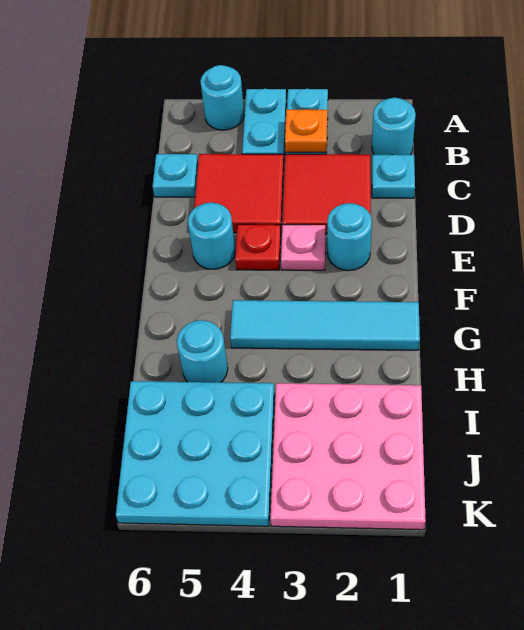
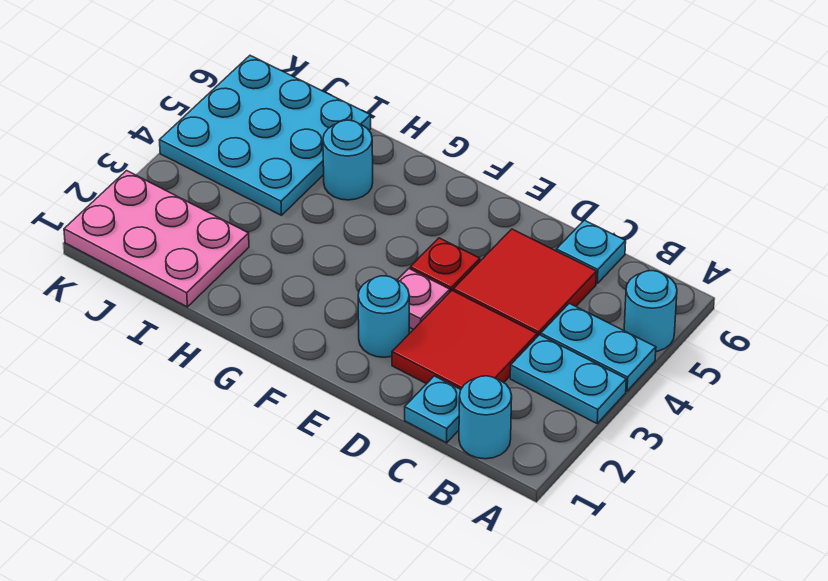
orange plate B3 level 2 -> none
cyan round brick E5 level 1 -> none
cyan tile G1:G4 level 1 -> none
pink plate I1:K3 level 1 -> pink plate I1:K2 level 1

